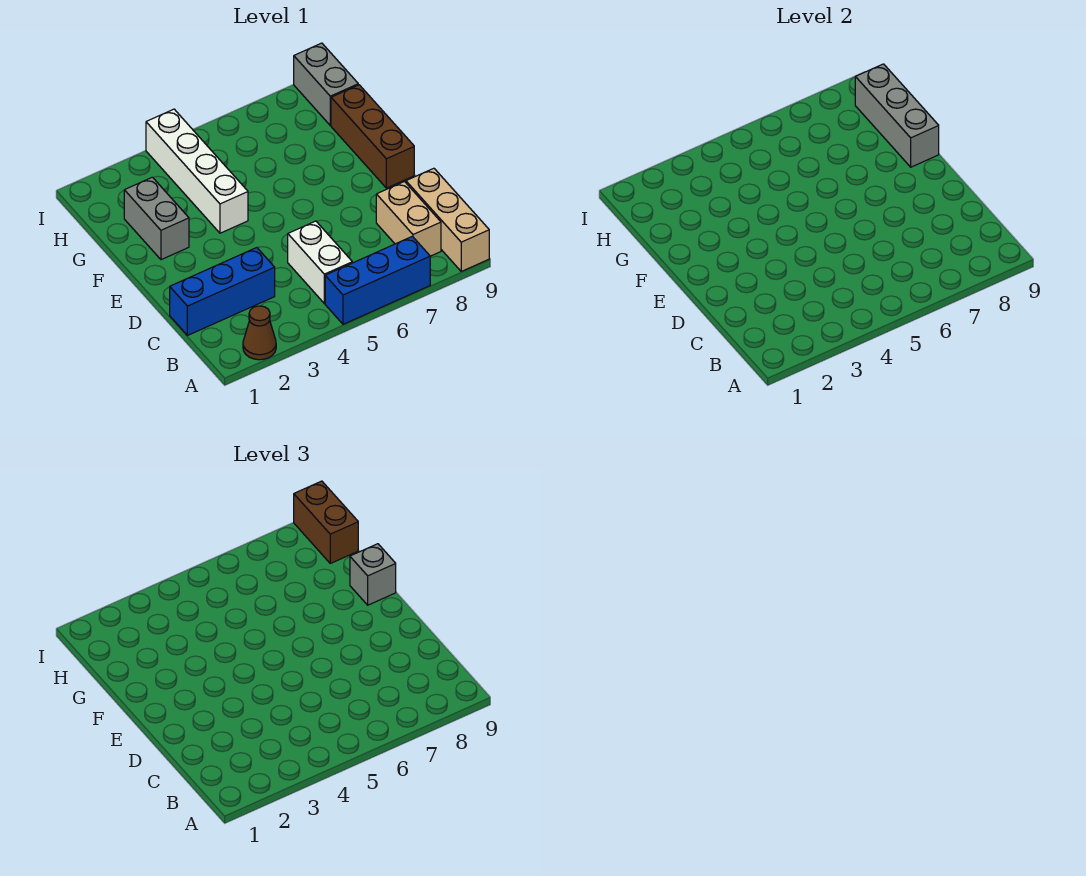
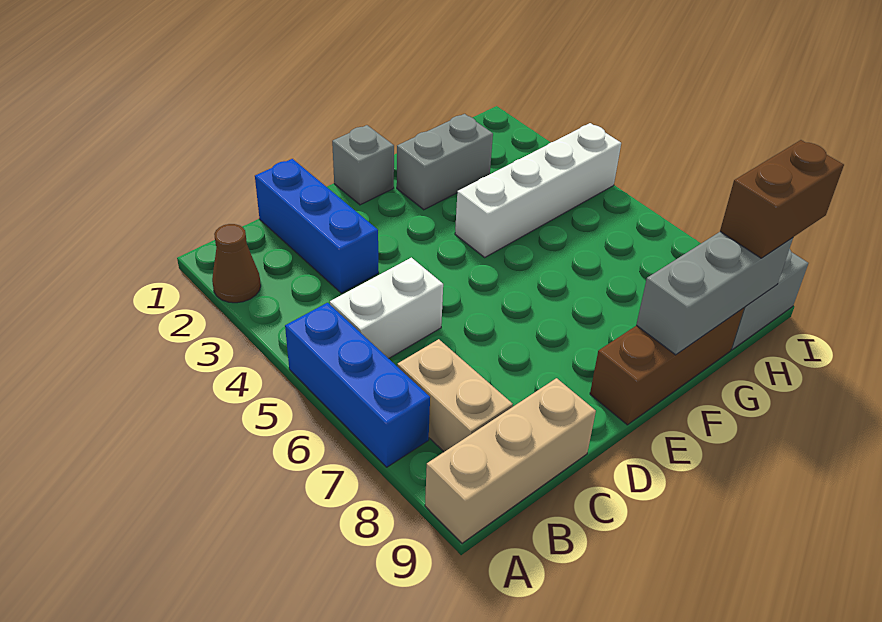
tan brick B8:C8 level 1 -> tan brick B7:B8 level 1
grey brick F9 level 3 -> grey brick E1 level 1

